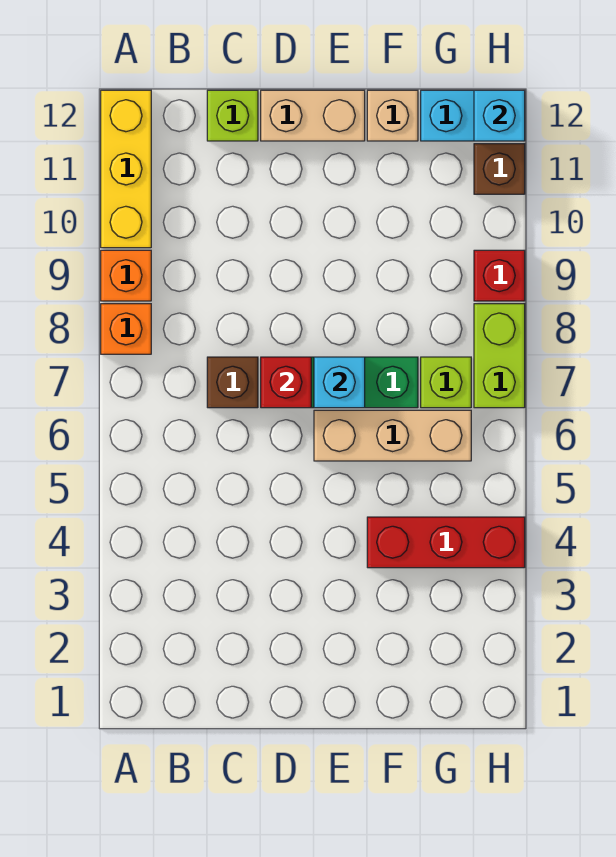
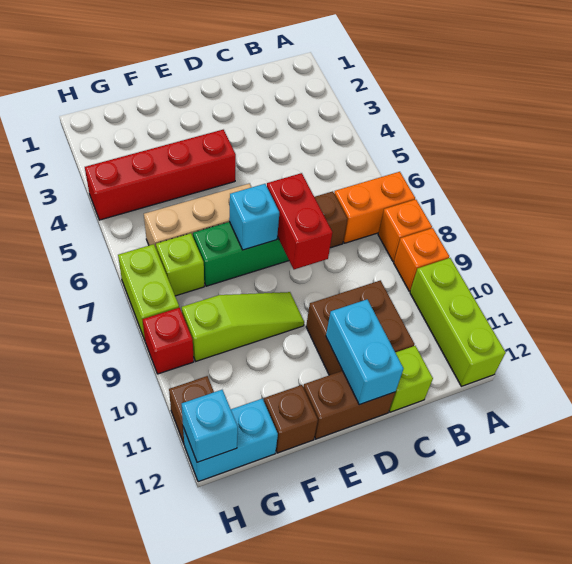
none -> orange brick A7:B7 level 1
yellow brick A10:A12 level 1 -> lime brick A10:A12 level 1
none -> brown brick C10:D11 level 1
red brick D7 level 2 -> red brick D7:D8 level 2
none -> cyan brick D11:D12 level 2
tan brick D12:E12 level 1 -> brown brick D12:E12 level 1
none -> lime slope E9:G9 level 1 top G
red brick F4:H4 level 1 -> red brick E4:H4 level 1
tan brick F12 level 1 -> brown brick F12 level 1

